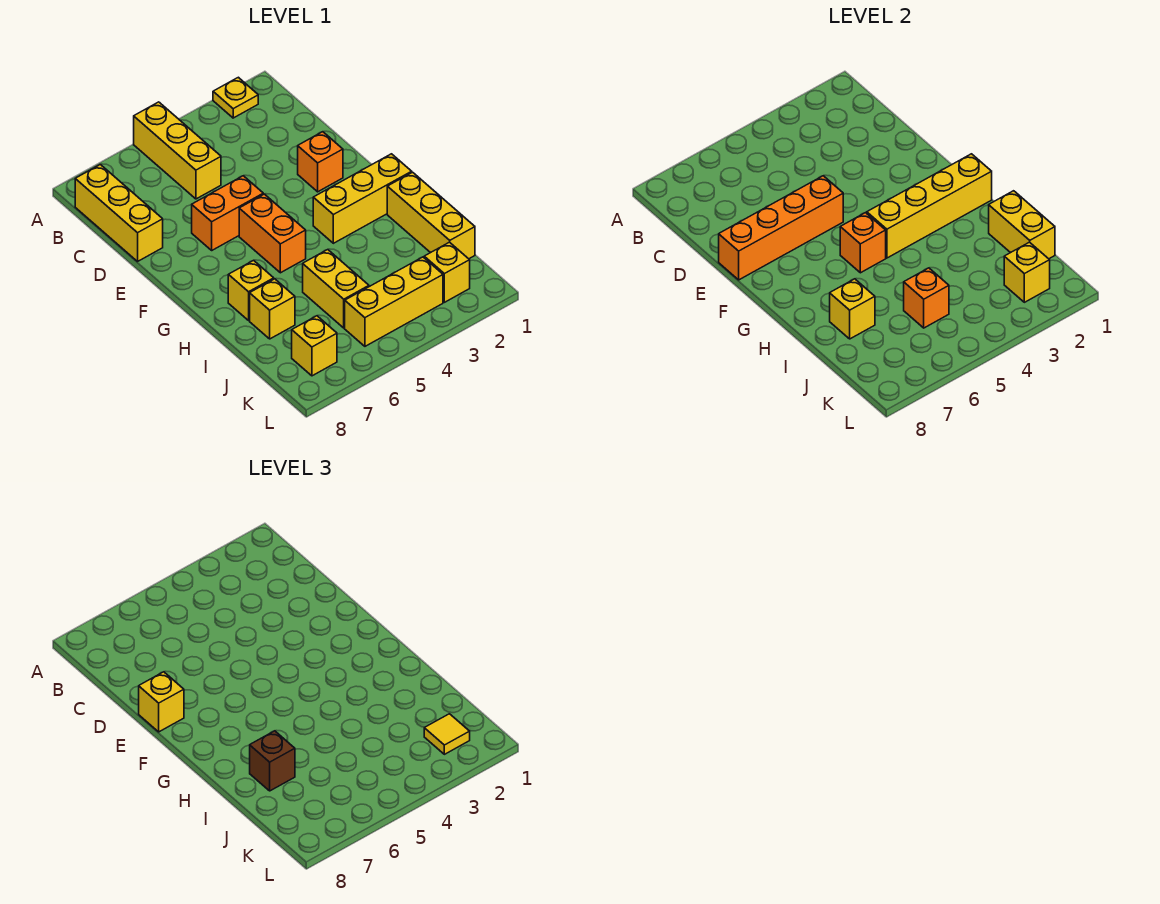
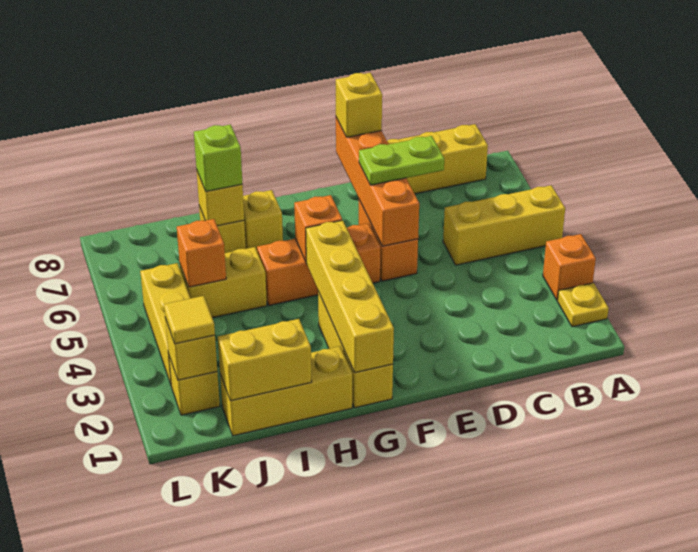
none -> lime plate D6:E6 level 3
orange brick E2 level 1 -> orange brick A3 level 1
orange brick F5:G5 level 1 -> orange brick F5:H5 level 1
brown brick I7 level 3 -> lime brick I7 level 3
yellow brick K7 level 1 -> none

